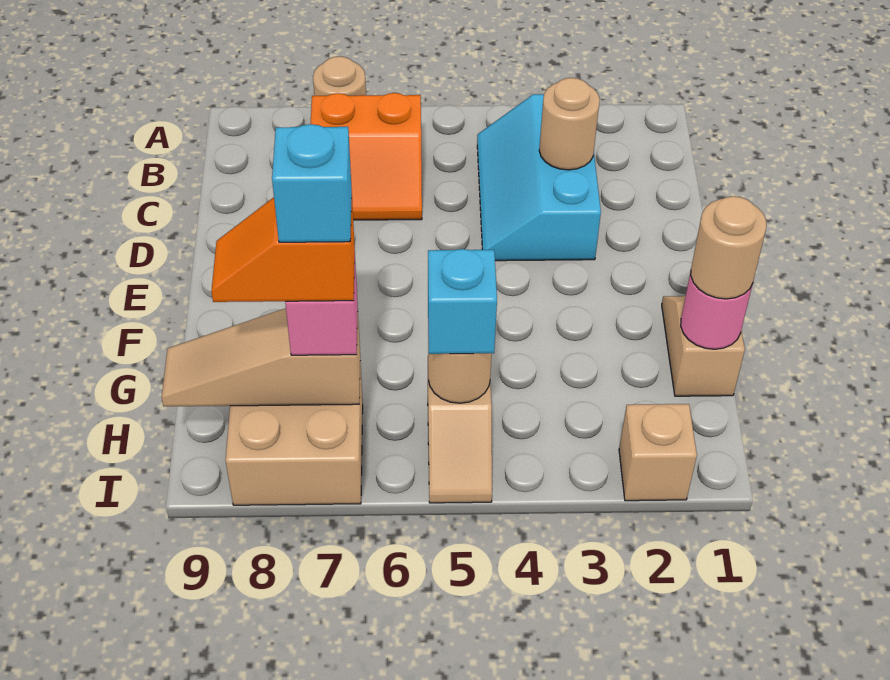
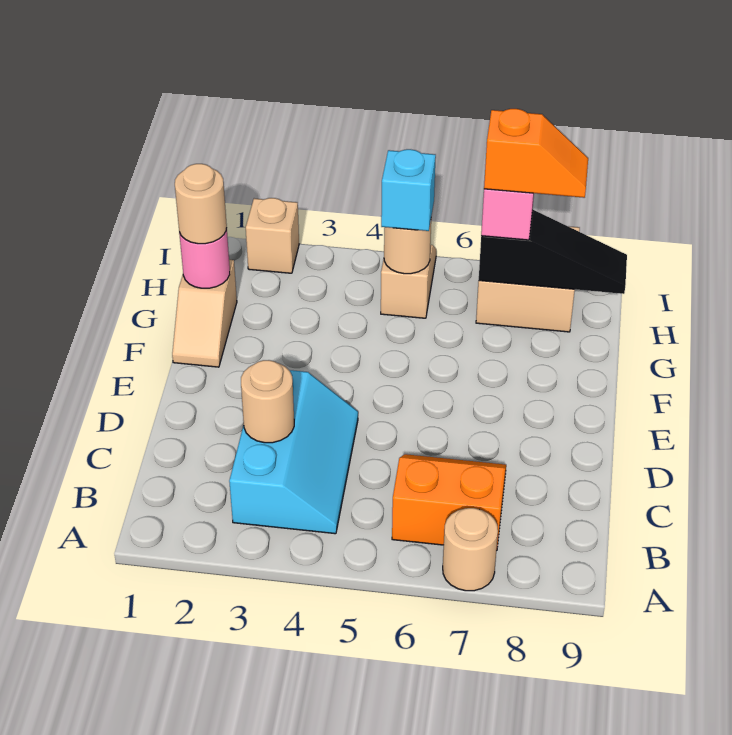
tan slope H7:H9 level 2 top 7 -> black slope H7:H9 level 2 top 7
cyan brick H7 level 5 -> none

